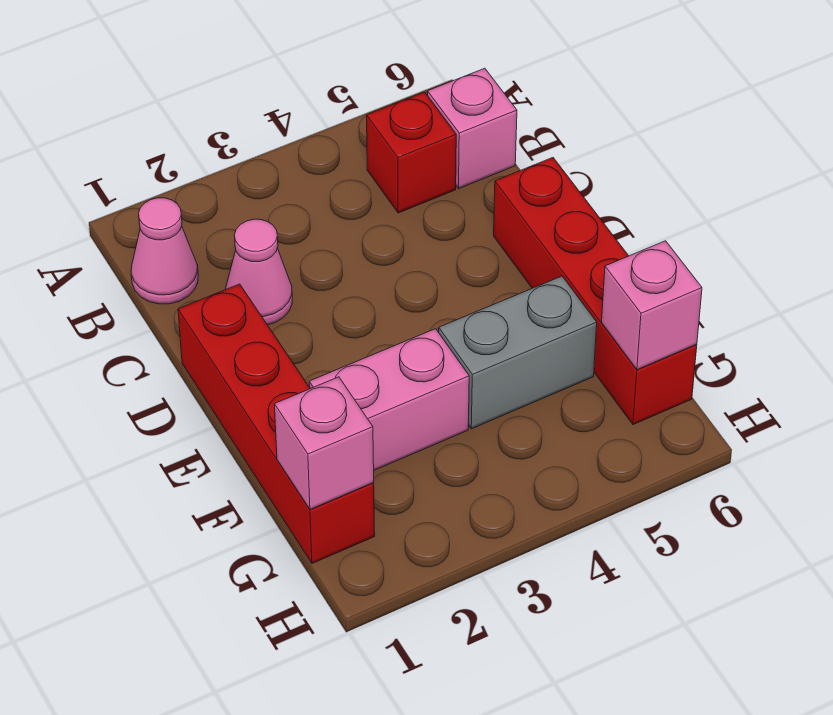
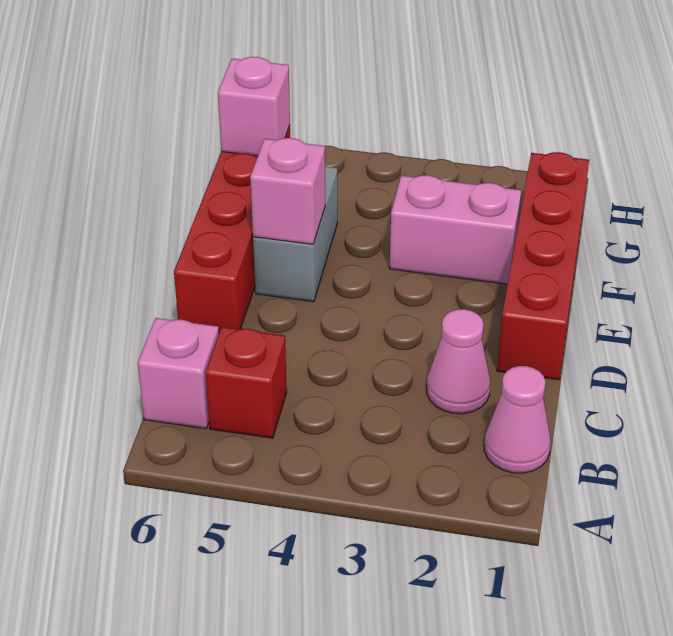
grey brick F4:F5 level 1 -> grey brick E5:F5 level 1
pink brick G1 level 2 -> pink brick E5 level 2

